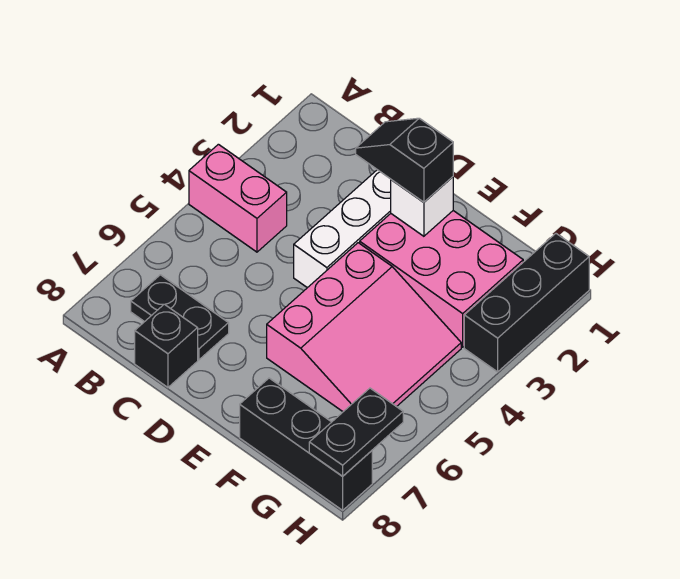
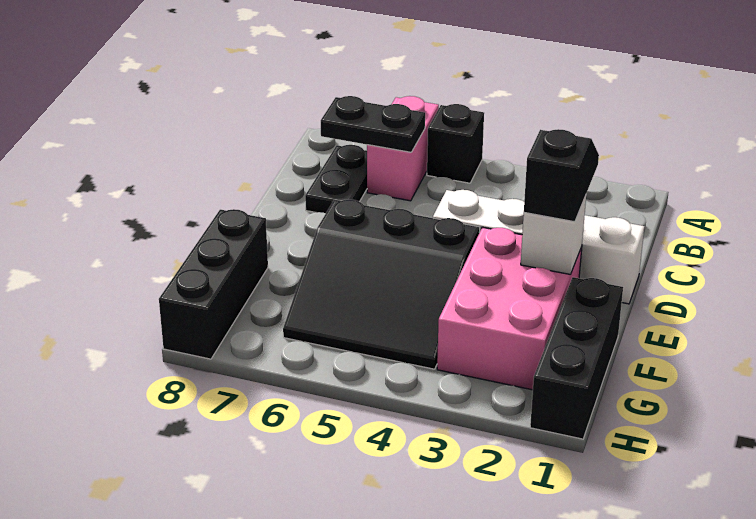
pink brick A4:B4 level 1 -> pink brick A6:B6 level 1
black brick C8 level 1 -> black brick A5 level 1
pink slope E4:G6 level 1 top E -> black slope E4:G6 level 1 top E
black brick H1:H3 level 1 -> black brick F1:H1 level 1
black plate H7:H8 level 2 -> black plate B6:B7 level 2

